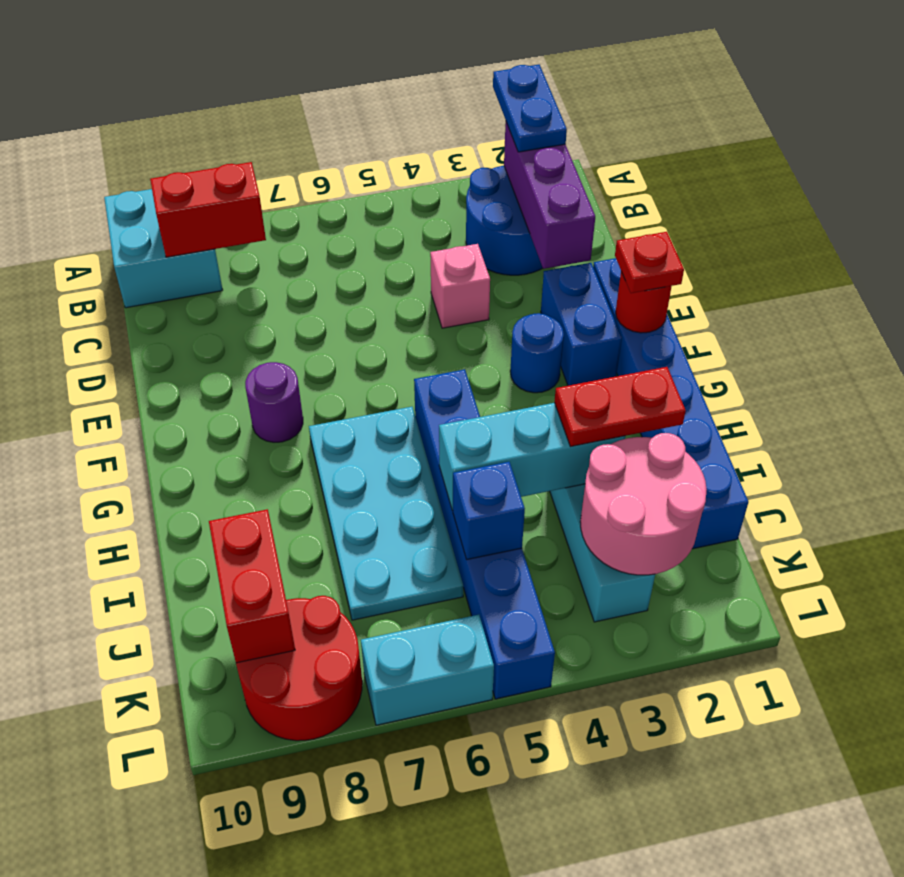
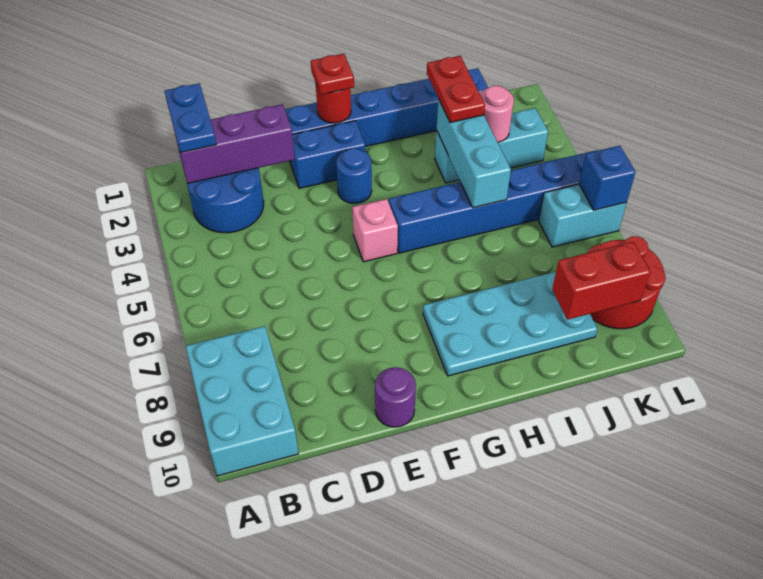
blue plate A2:B2 level 3 -> blue plate B1:B2 level 3
cyan brick A9:B10 level 1 -> cyan brick A8:B10 level 1
red brick B8:B9 level 2 -> none
pink brick D4 level 1 -> pink brick F5 level 1
purple round brick F8 level 1 -> purple round brick E10 level 1
cyan plate G6:J7 level 1 -> cyan plate G8:J9 level 1
pink round brick J2:K3 level 2 -> pink round brick J3 level 2
blue brick J5 level 2 -> blue brick L6 level 2
cyan brick L6:L7 level 1 -> cyan brick K6:L6 level 1

